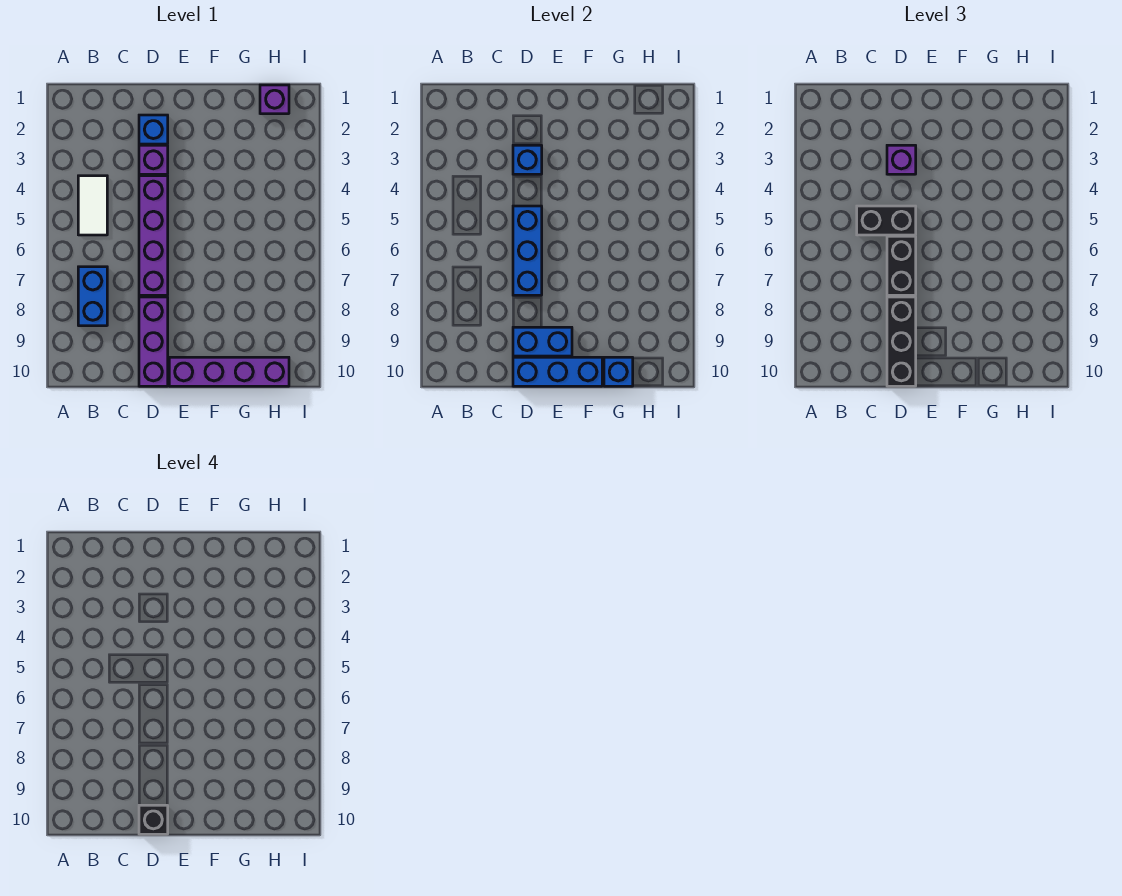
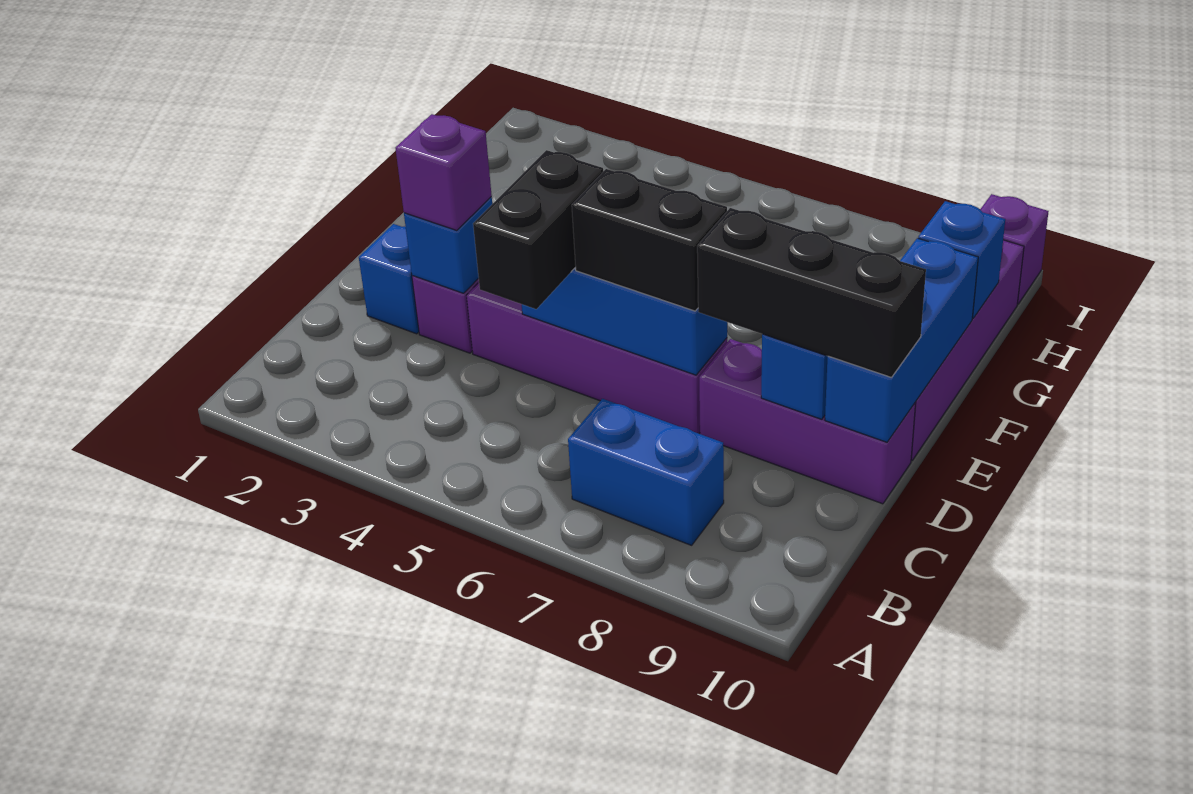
white tile B4:B5 level 1 -> none
black brick D10 level 4 -> none
purple brick H1 level 1 -> purple brick I10 level 1

